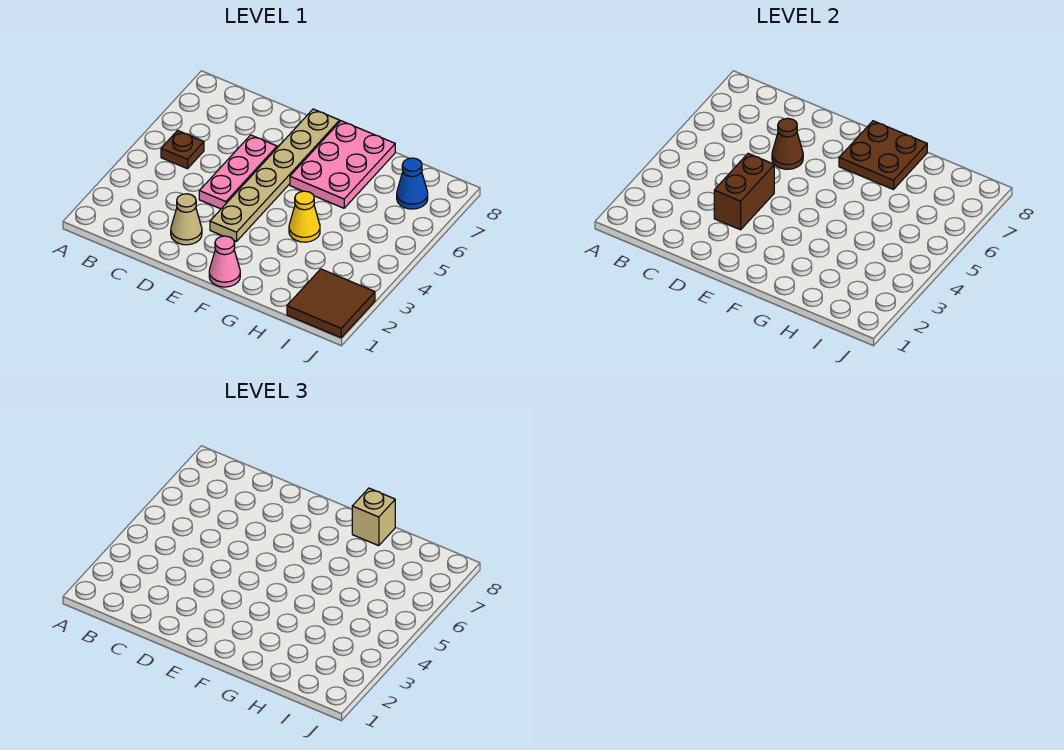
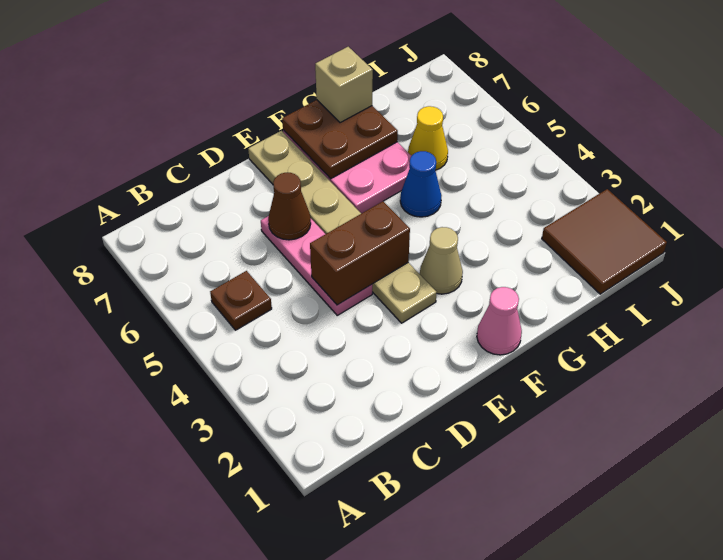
tan cone D2 level 1 -> tan cone F3 level 1
brown brick D3:D4 level 2 -> brown brick D4:E4 level 2
yellow cone G4 level 1 -> yellow cone H6 level 1
blue cone I7 level 1 -> blue cone G5 level 1

